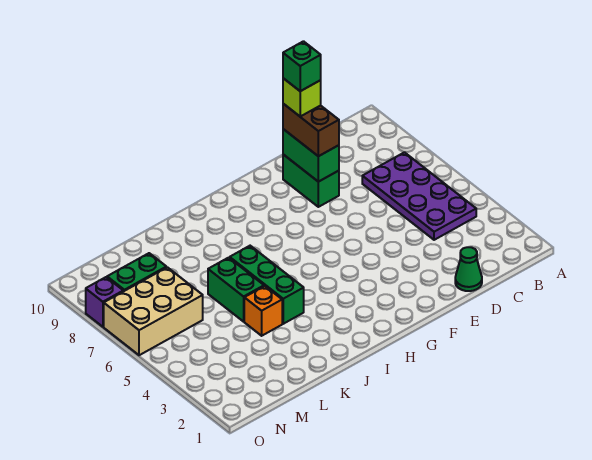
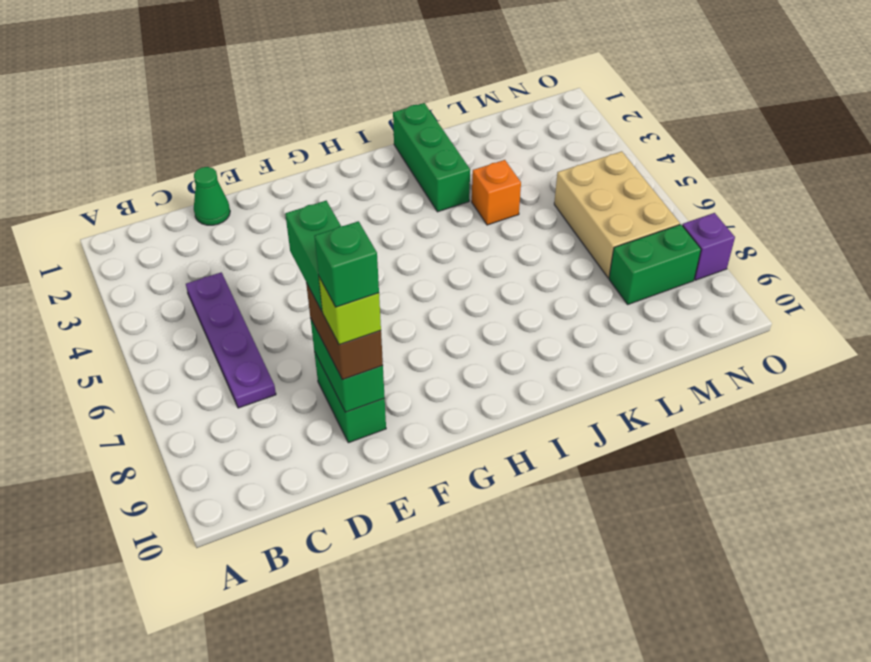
purple plate B4:C7 level 1 -> purple plate C4:C7 level 1
green brick J4:J6 level 1 -> green brick J1:J3 level 1
green brick K5:K6 level 1 -> green brick E7:E8 level 4
tan brick M6:O7 level 1 -> tan brick M5:N7 level 1

